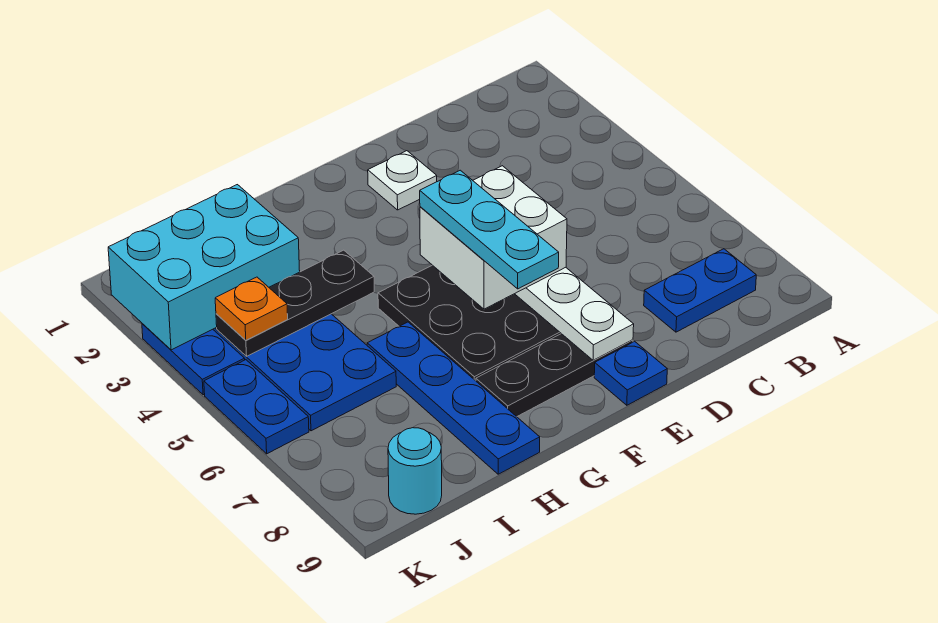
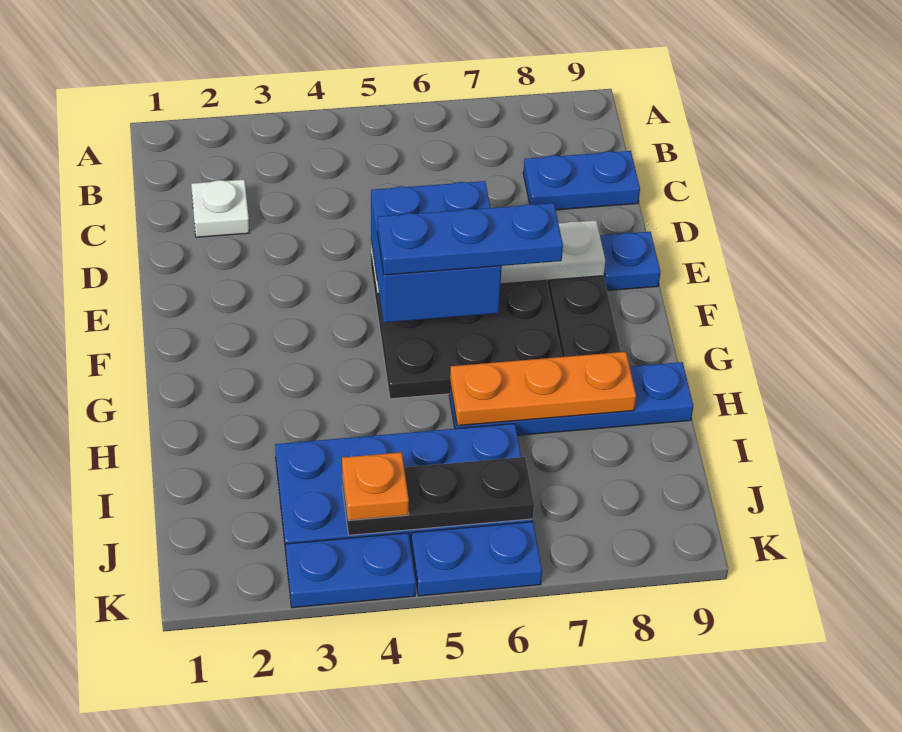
blue plate B8:C8 level 1 -> blue plate C8:C9 level 1
white plate E2 level 1 -> white plate C2 level 1
white brick E5:F6 level 3 -> blue brick E5:F6 level 3
cyan plate F5:F7 level 4 -> blue plate F5:F7 level 4
black plate H4:J4 level 2 -> black plate J4:J6 level 2
none -> orange plate H6:H8 level 2
cyan brick I2:K3 level 2 -> none
cyan round brick J9 level 1 -> none

